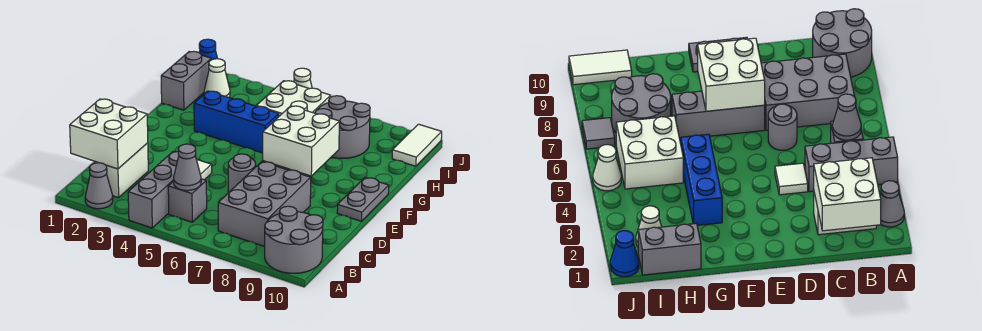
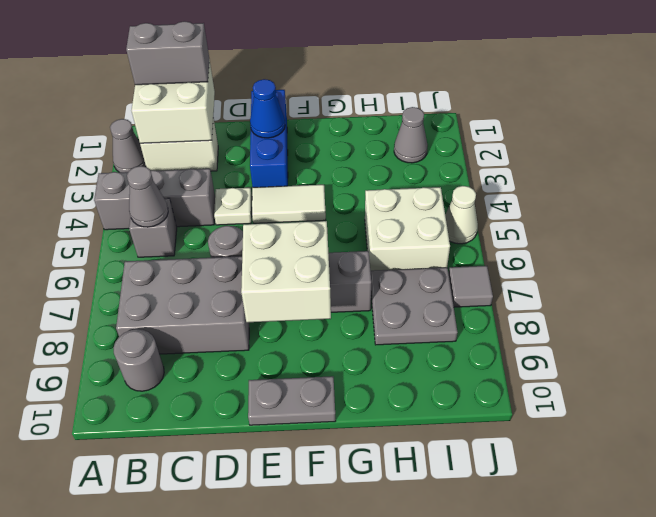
grey round brick A9:B10 level 1 -> grey round brick B9 level 1
white tile D4 level 1 -> white plate D4 level 1
blue brick G3:G5 level 1 -> blue brick E1:E3 level 1
grey brick H1:I1 level 1 -> grey brick B1:C1 level 3
grey round brick H7:I8 level 1 -> grey plate H7:I8 level 1
white cone I2 level 1 -> grey cone I2 level 1
white tile I10:J10 level 1 -> white tile E4:F4 level 1
blue cone J1 level 1 -> blue cone E2 level 2

